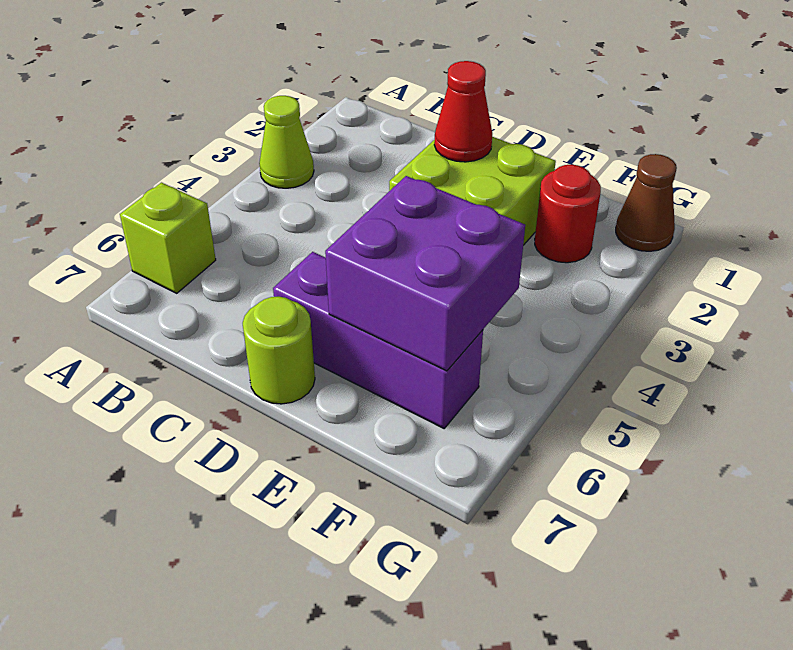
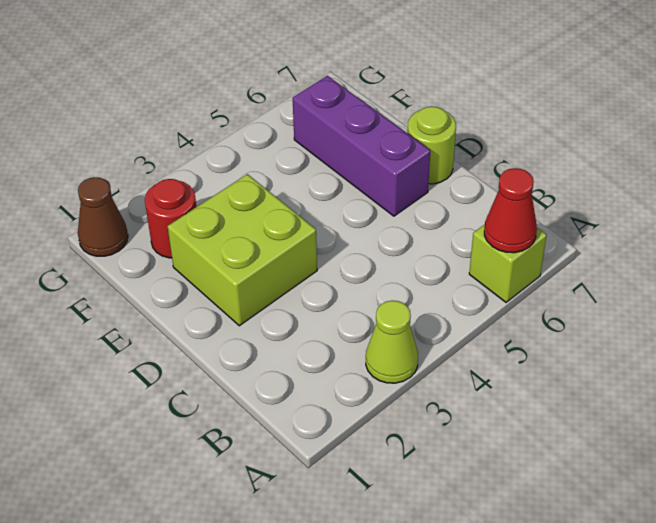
red cone D2 level 2 -> red cone A6 level 2
purple brick E5:F6 level 2 -> none

